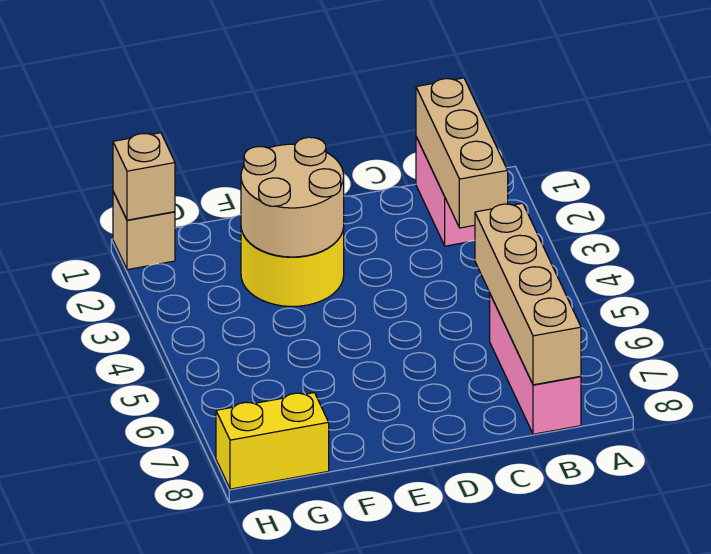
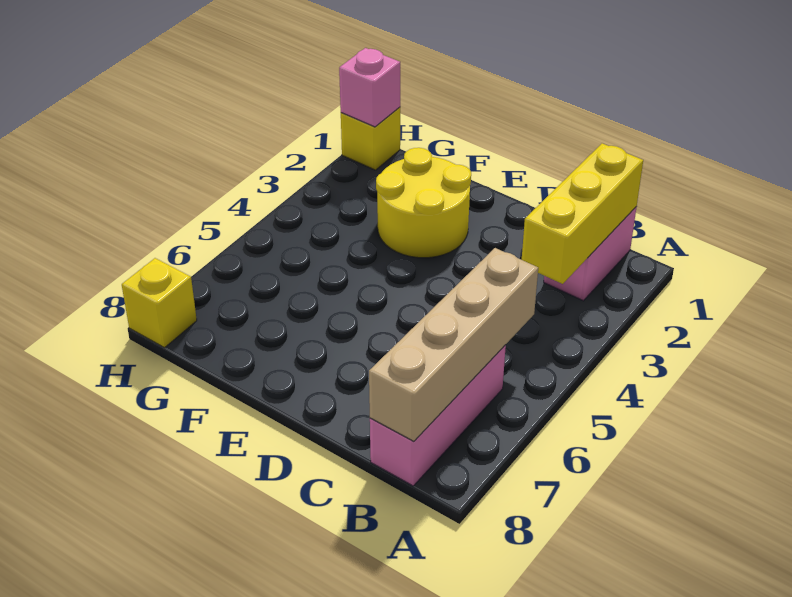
tan brick B1:B3 level 2 -> yellow brick B1:B3 level 2
tan round brick E2:F3 level 2 -> none
yellow brick G8:H8 level 1 -> yellow brick H8 level 1
tan brick H1 level 1 -> yellow brick H1 level 1
tan brick H1 level 2 -> pink brick H1 level 2

